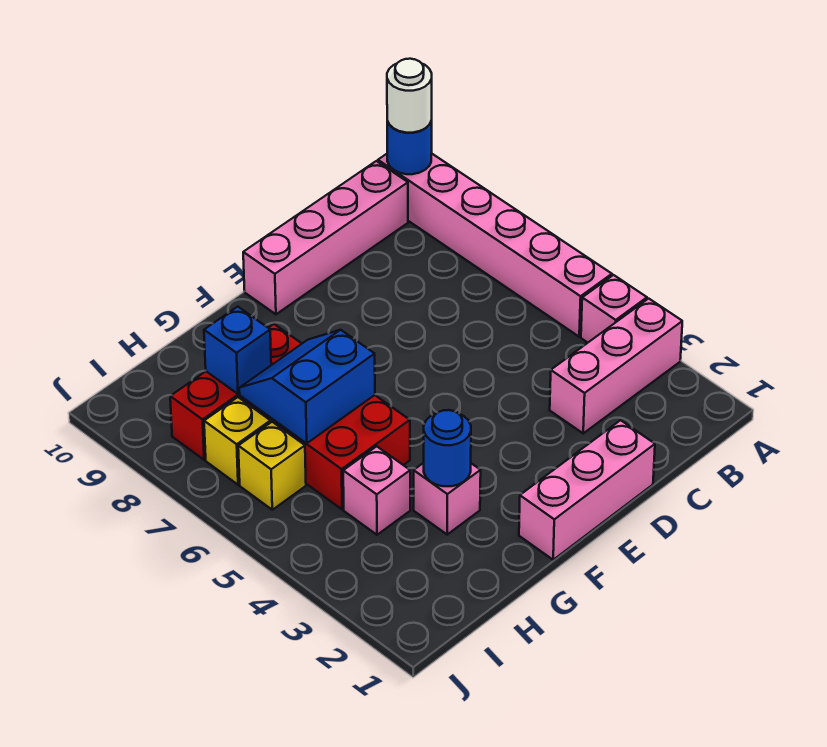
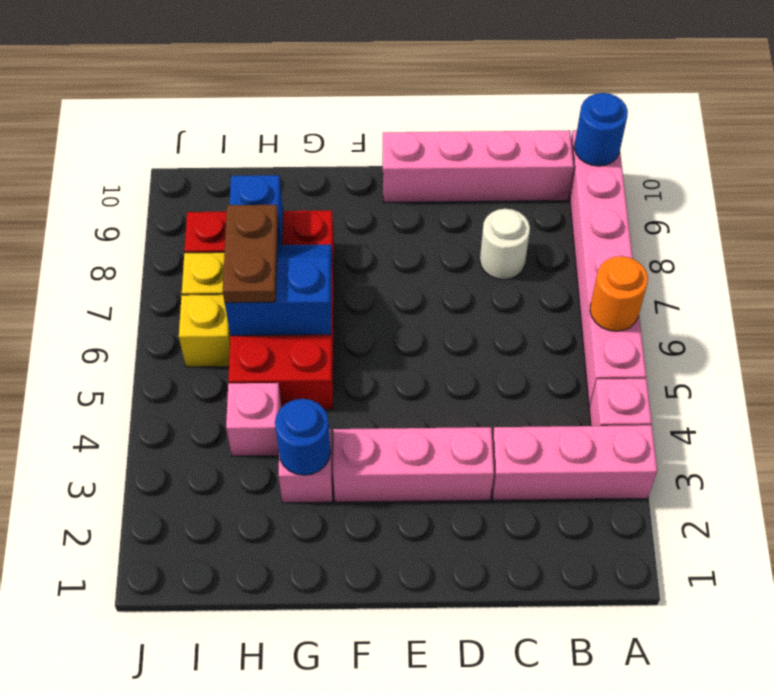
none -> orange round brick A6 level 2
white round brick A10 level 3 -> white round brick C8 level 1
pink brick D1:F1 level 1 -> pink brick D3:F3 level 1
none -> brown plate H6:H7 level 3

